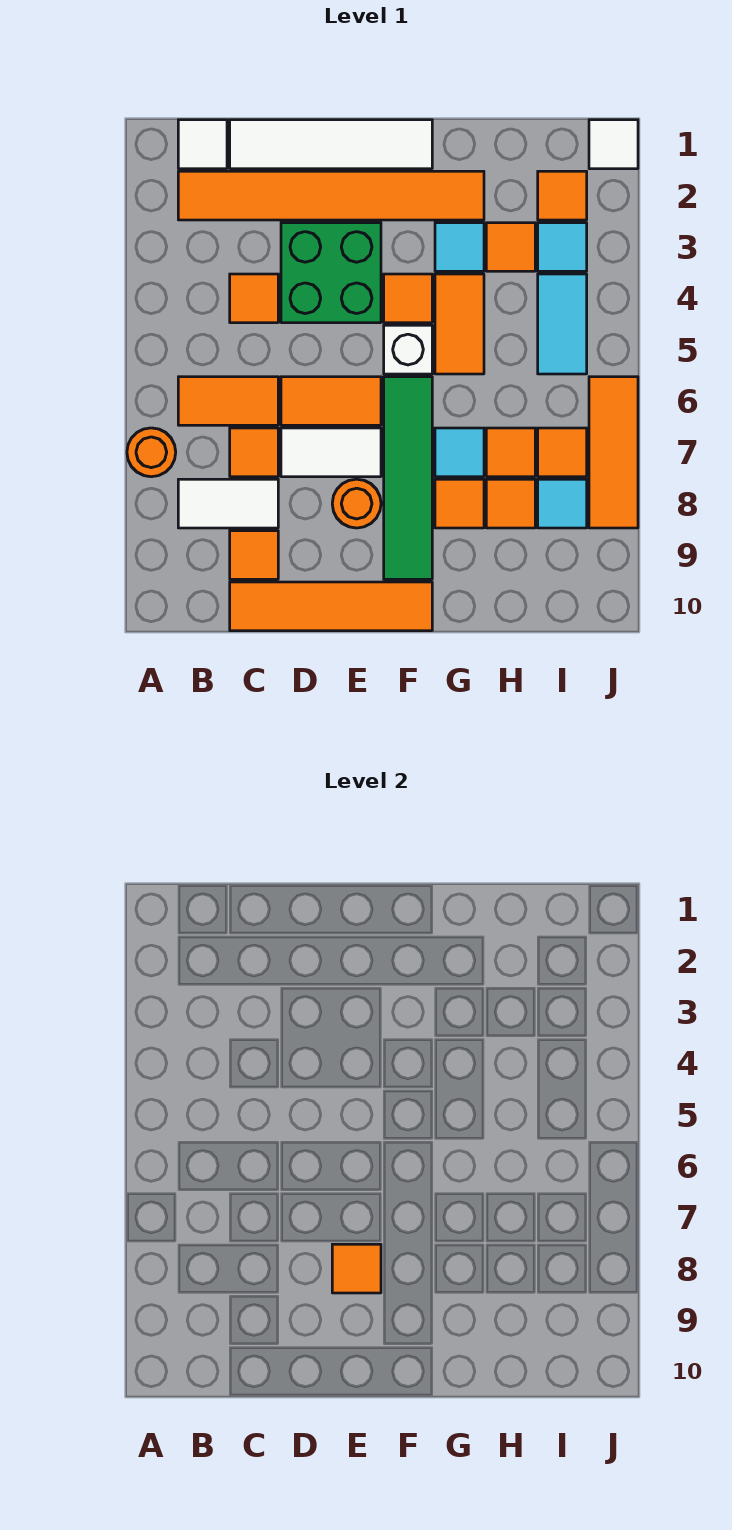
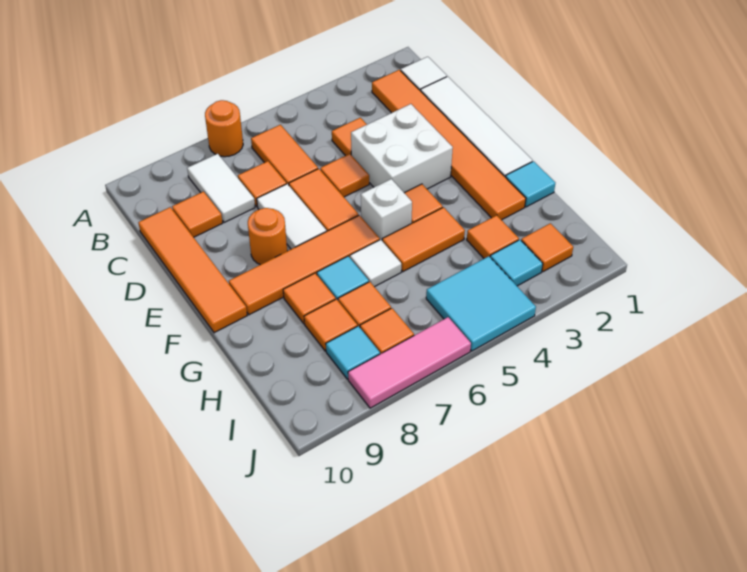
green brick D3:E4 level 1 -> white brick D3:E4 level 1
orange tile E8 level 2 -> orange tile D5 level 1
green tile F6:F9 level 1 -> orange tile F6:F9 level 1
cyan tile G3 level 1 -> cyan tile G1 level 1
cyan tile I4:I5 level 1 -> cyan tile I4:J5 level 1
white tile J1 level 1 -> white tile G6 level 1
orange tile J6:J8 level 1 -> pink tile J6:J8 level 1

